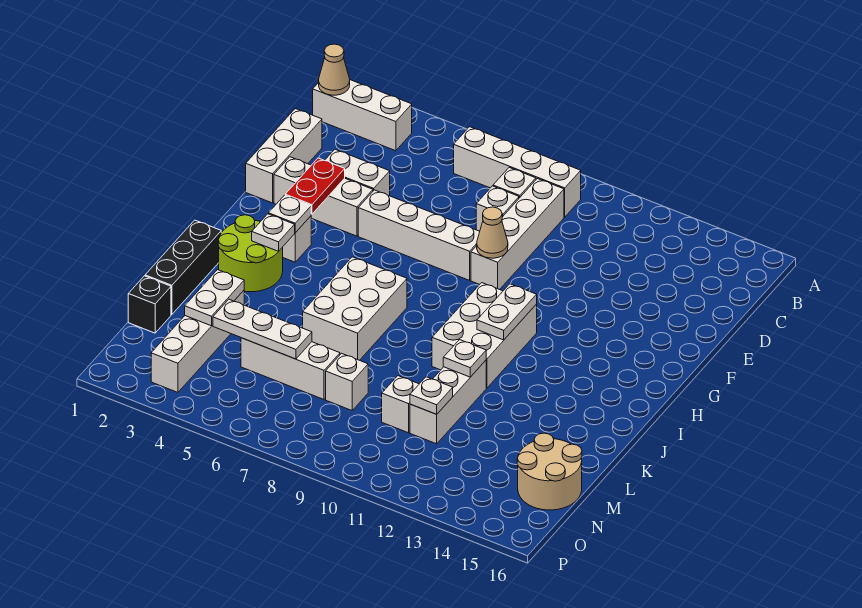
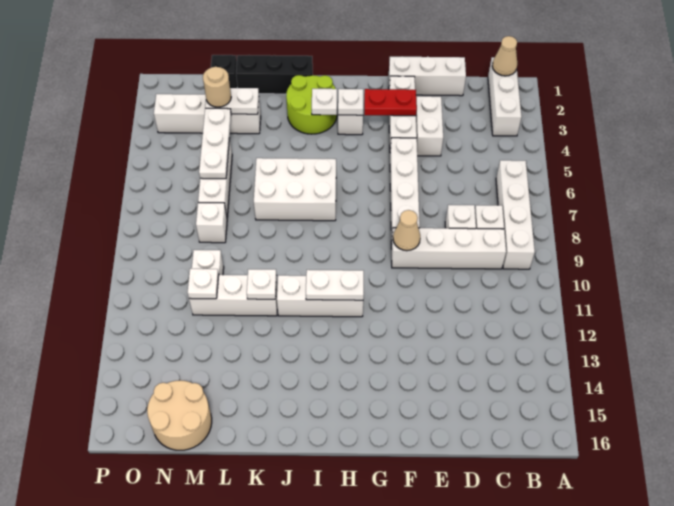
white brick H10:J11 level 1 -> white brick H11:J11 level 1
none -> tan round brick M3 level 3

